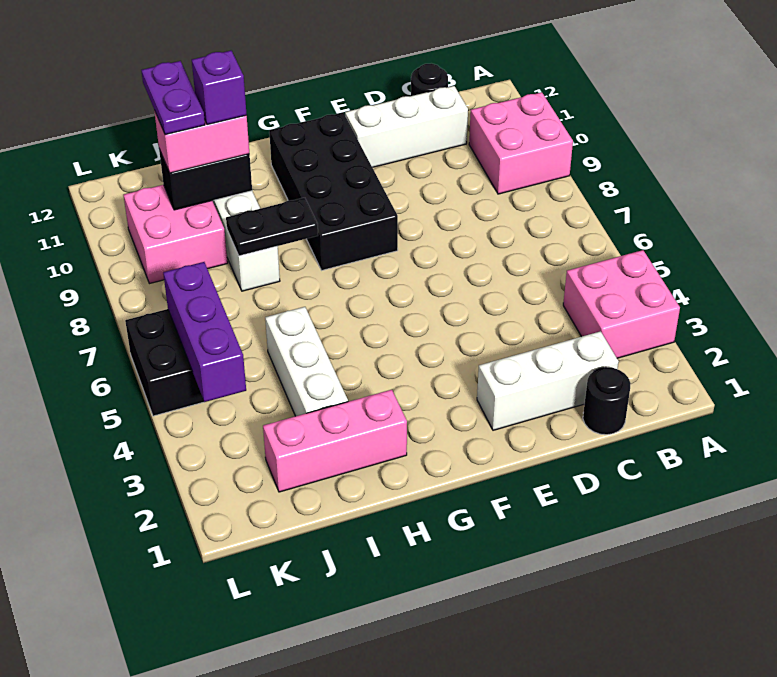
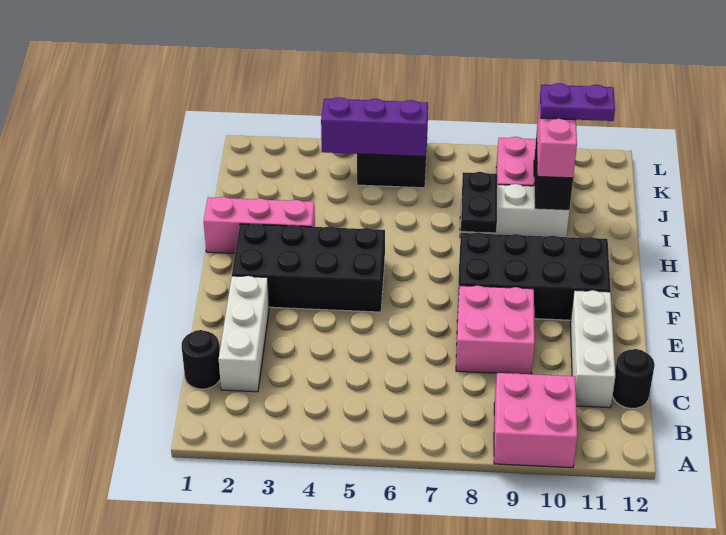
pink brick A3:B4 level 1 -> pink brick D8:E9 level 1
none -> black brick F2:G5 level 1
pink brick H2:J2 level 1 -> pink brick H1:H3 level 1
white brick I3:I5 level 1 -> none
purple brick I10 level 4 -> none

